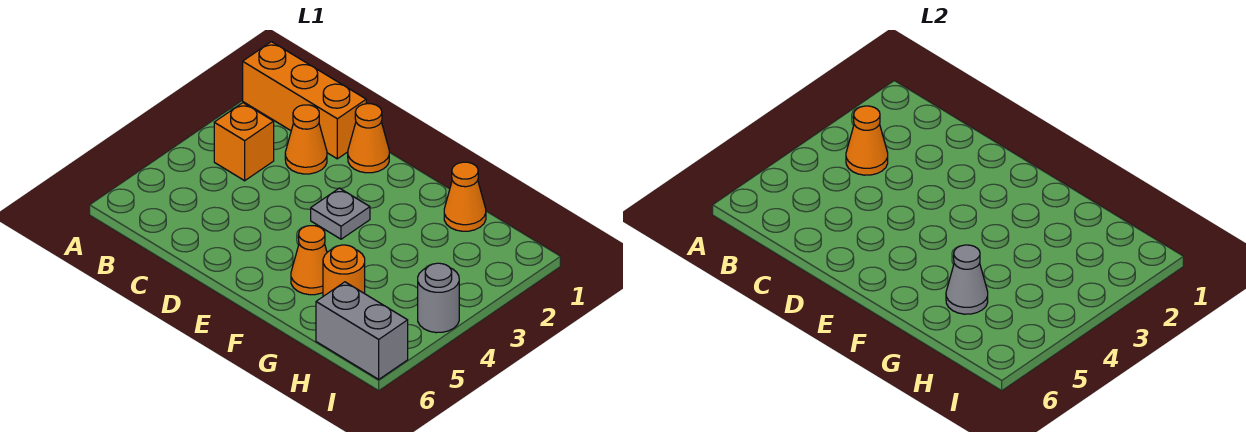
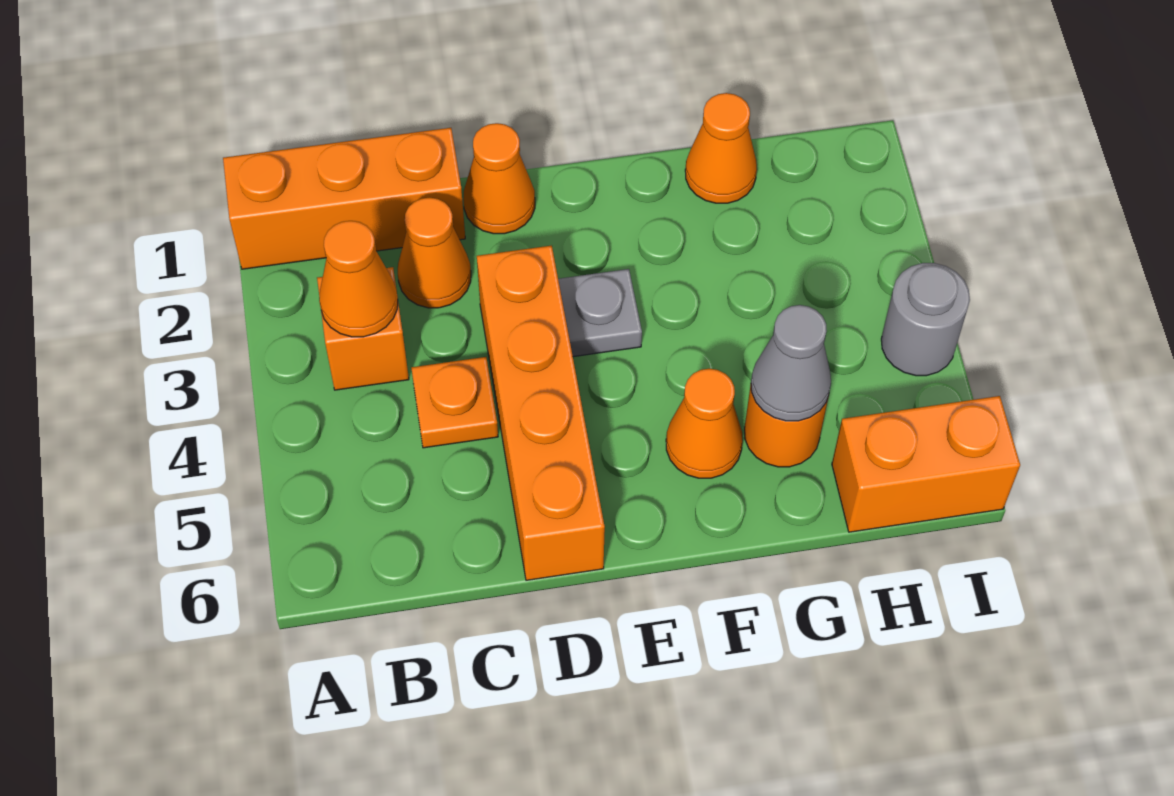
none -> orange plate C4 level 1
none -> orange brick D3:D6 level 1
grey brick H6:I6 level 1 -> orange brick H6:I6 level 1

